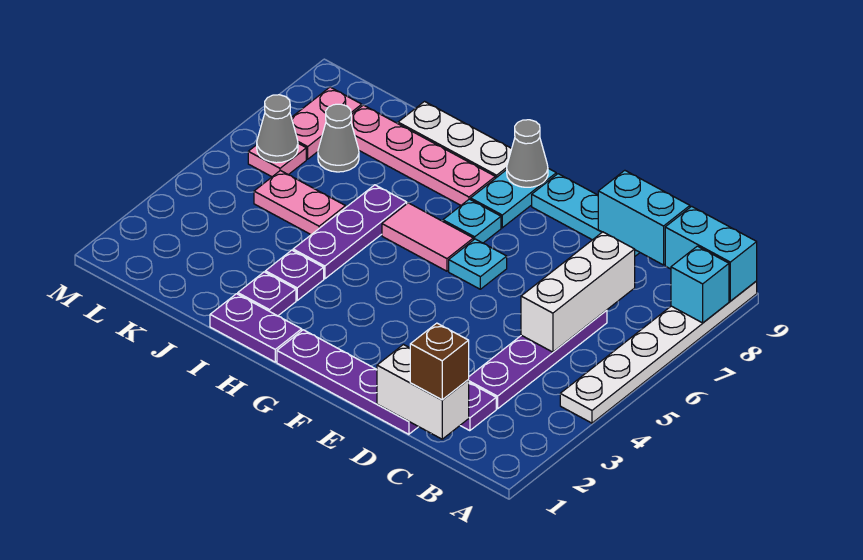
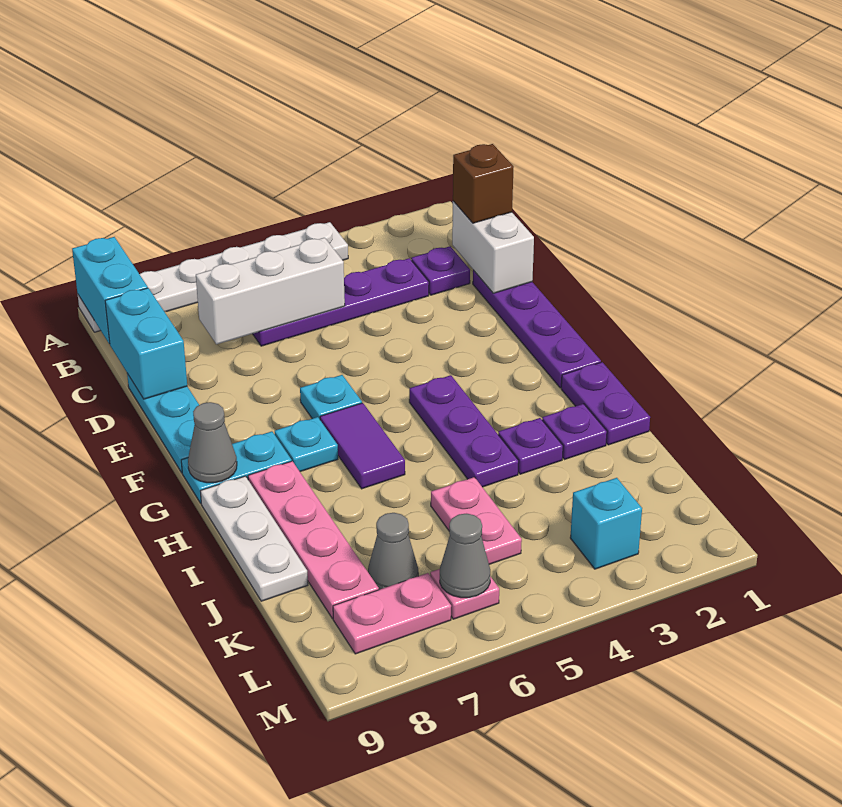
cyan brick A8 level 2 -> cyan brick L3 level 1
pink tile G6:H6 level 1 -> purple tile G6:H6 level 1
purple plate I4:I6 level 1 -> purple plate G4:I4 level 1

